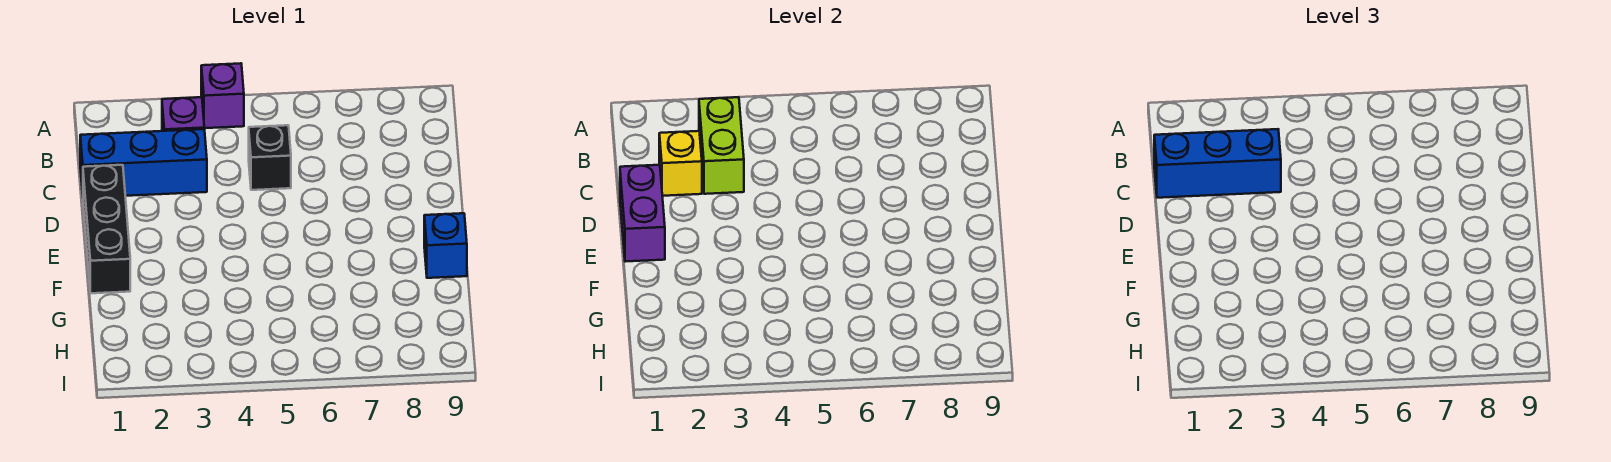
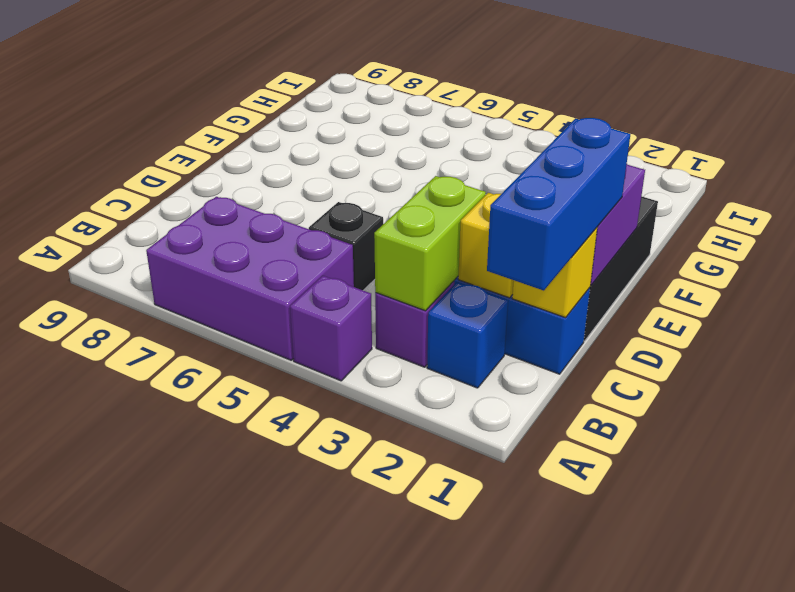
none -> purple brick A5:B7 level 1
none -> yellow brick C1 level 2
blue brick C1:C3 level 3 -> blue brick B1:D1 level 3
blue brick F9 level 1 -> blue brick B2 level 1

